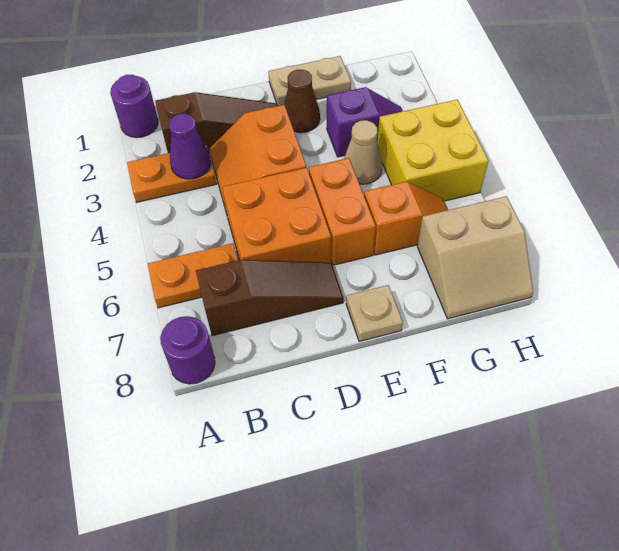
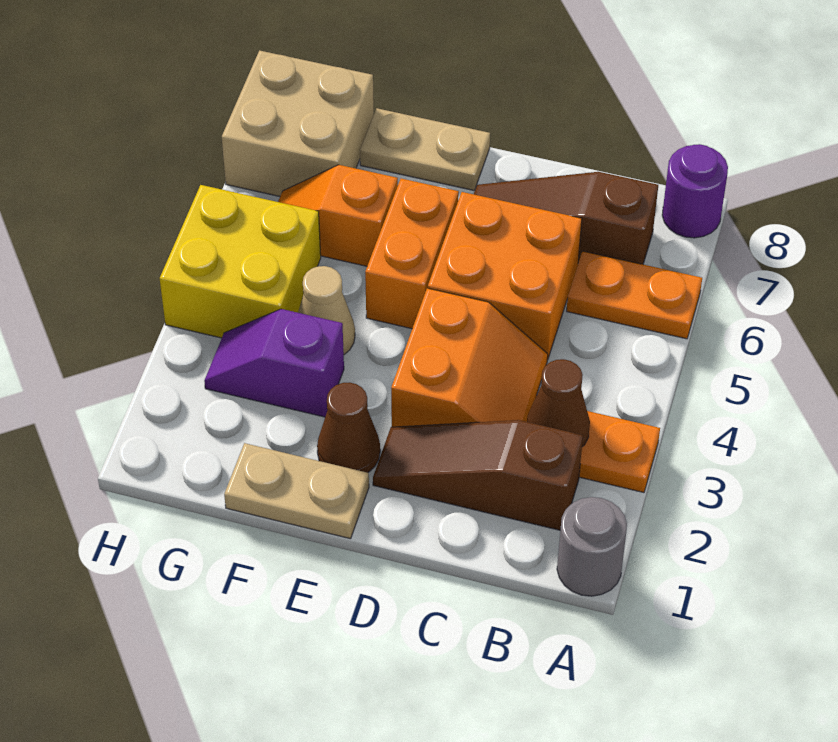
purple round brick A1 level 1 -> grey round brick A1 level 1
purple cone B3 level 2 -> brown cone B3 level 2
tan plate E8 level 1 -> tan plate E8:F8 level 1
tan slope G7:H8 level 1 top 7 -> tan brick G7:H8 level 1

